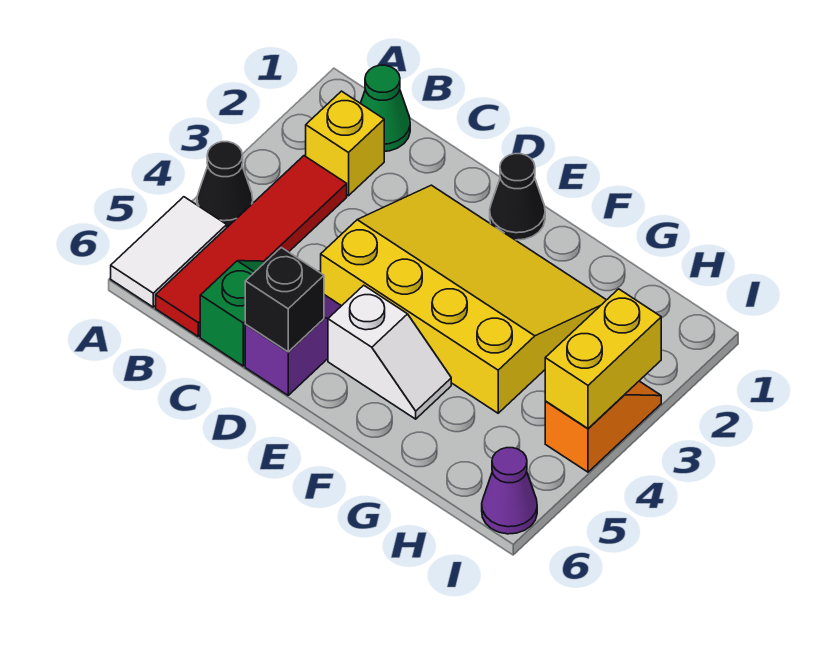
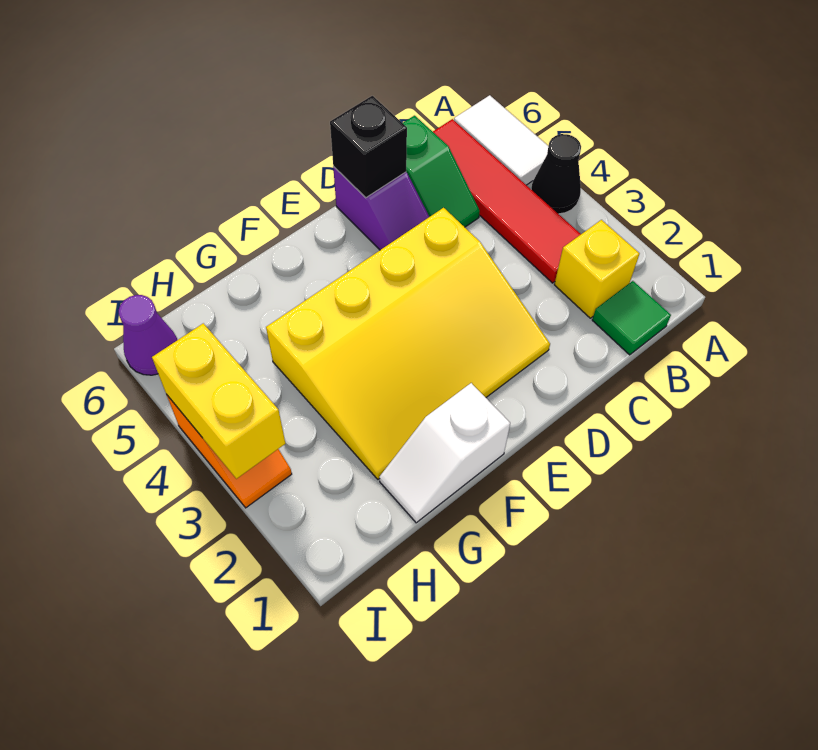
green cone B1 level 1 -> green tile B1 level 1
black cone E1 level 1 -> none
white slope E5:F5 level 1 top E -> white slope F1:G1 level 1 top F

